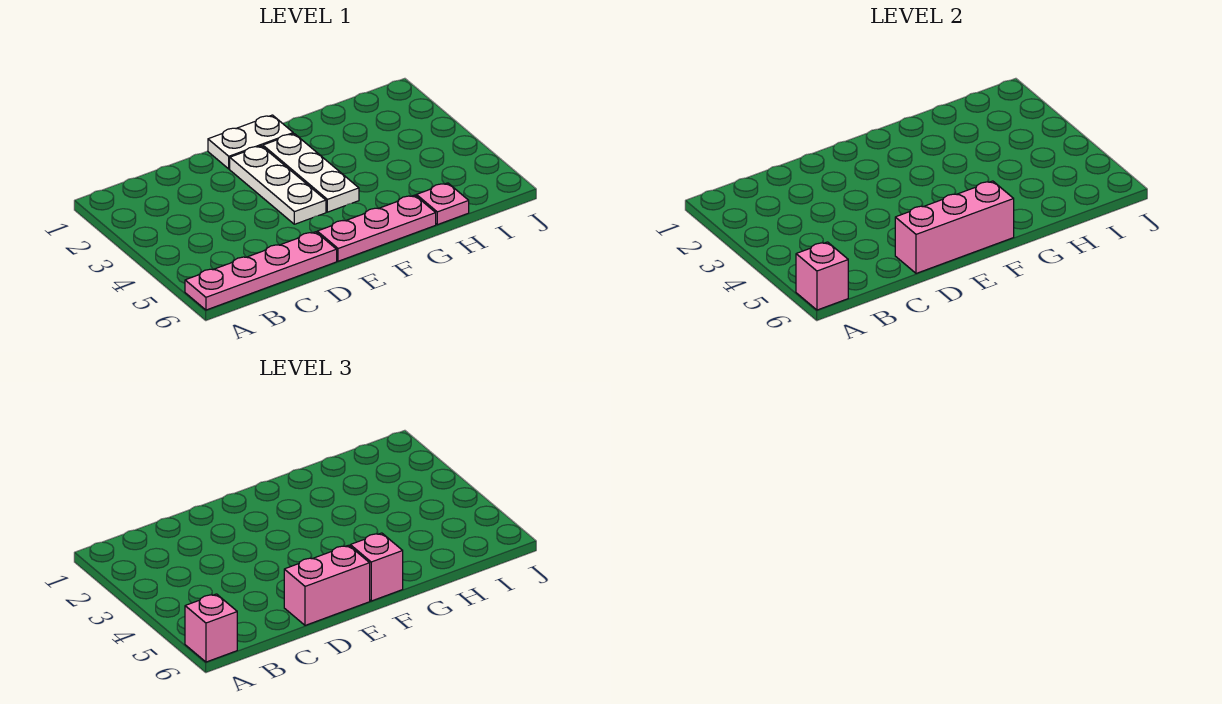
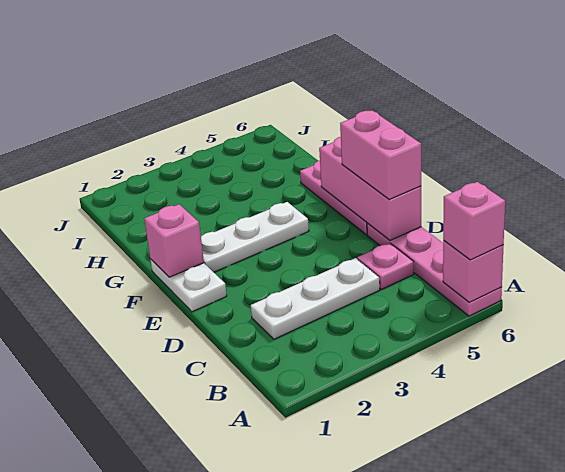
white plate E2:E4 level 1 -> white plate C2:C4 level 1
pink brick F6 level 3 -> pink brick F1 level 2
pink plate H6 level 1 -> pink plate C5 level 1

